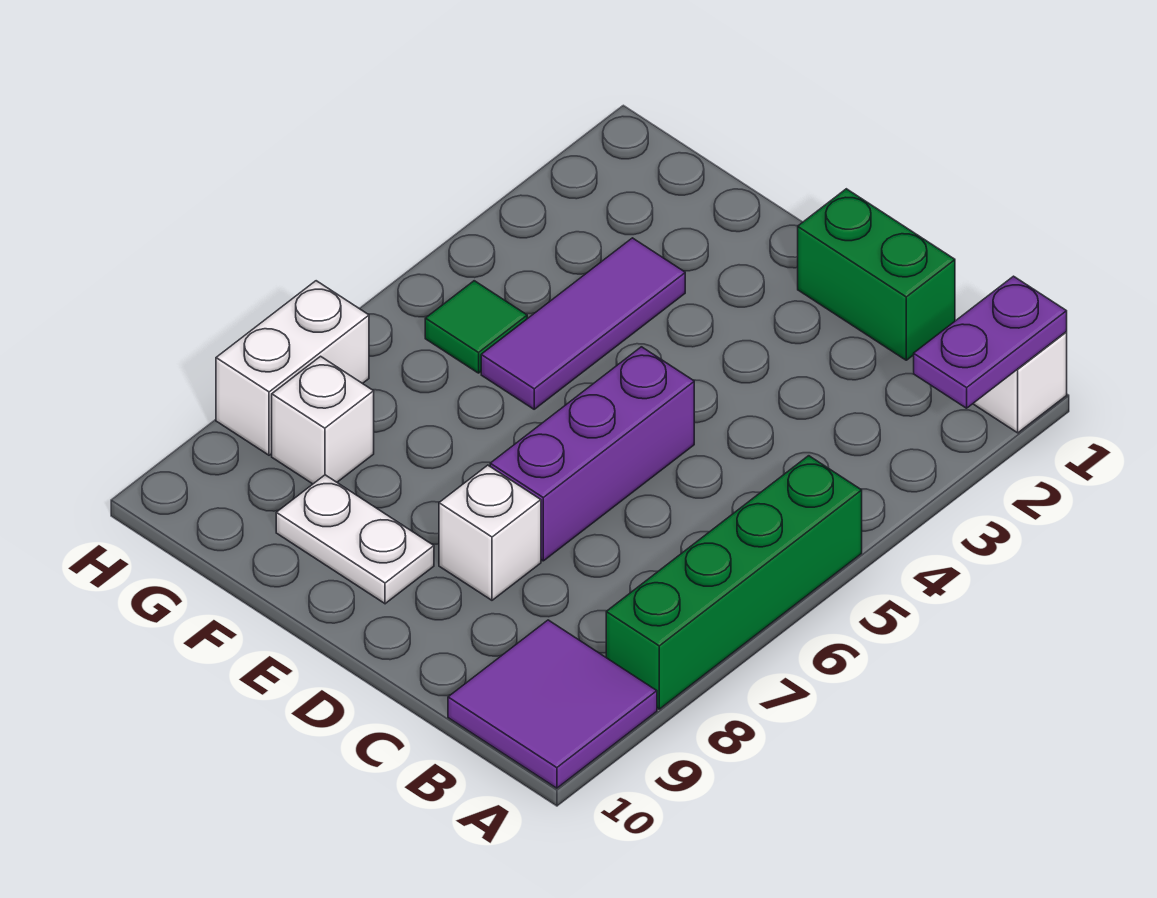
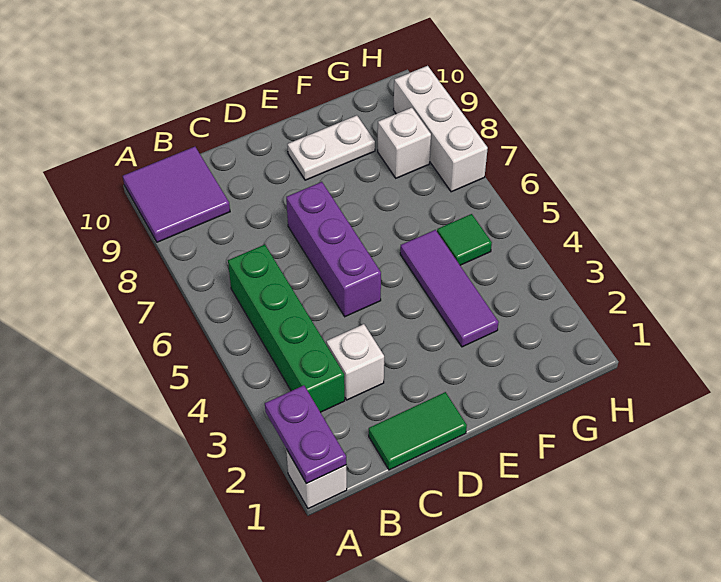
green brick A5:A8 level 1 -> green brick B3:B6 level 1
green brick C1:D1 level 1 -> green tile C1:D1 level 1
white brick D8 level 1 -> white brick C3 level 1
white brick H7:H8 level 1 -> white brick H7:H9 level 1

